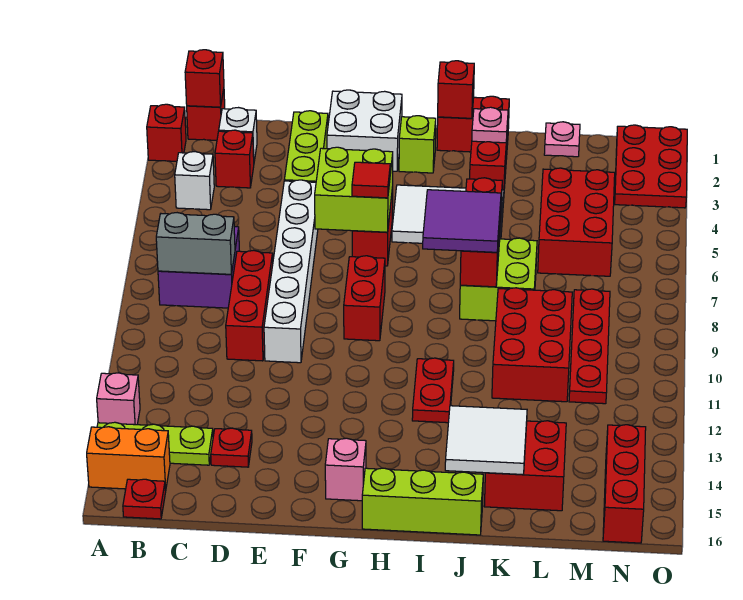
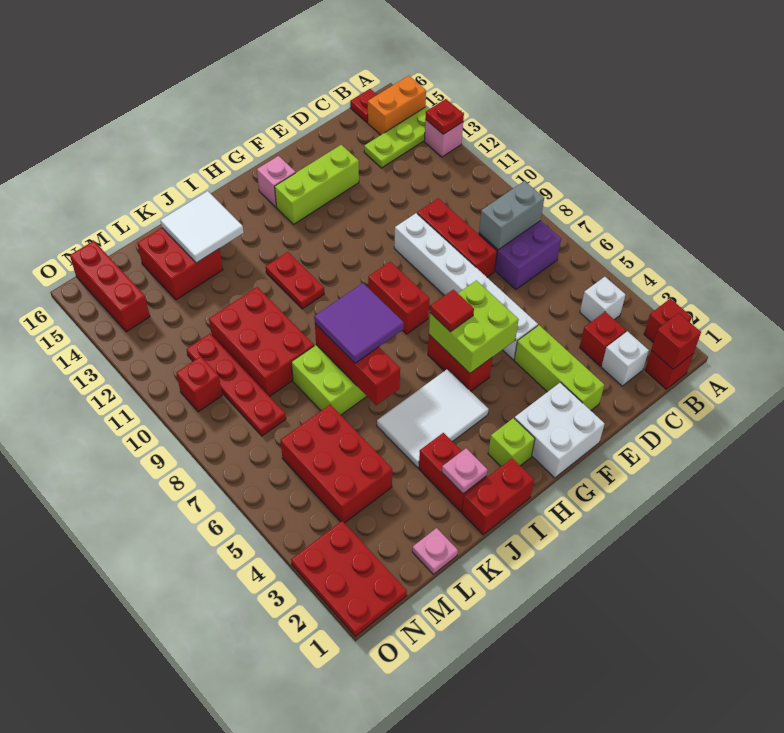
red plate D14 level 1 -> red plate A13 level 2
lime brick H16:J16 level 1 -> lime brick E14:G14 level 1
red brick I1 level 2 -> red brick N10 level 1

